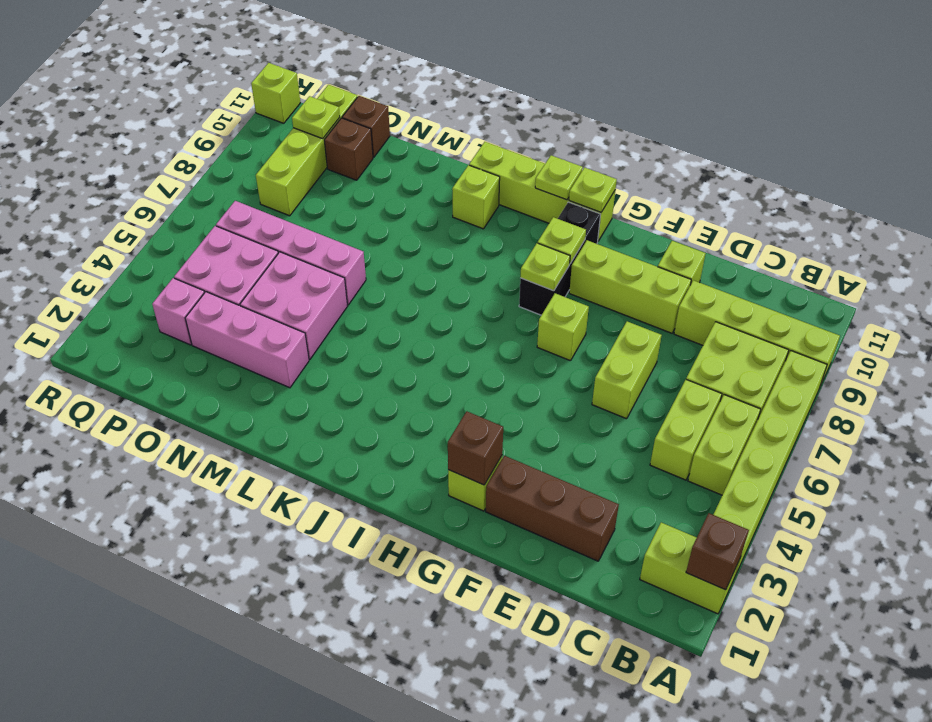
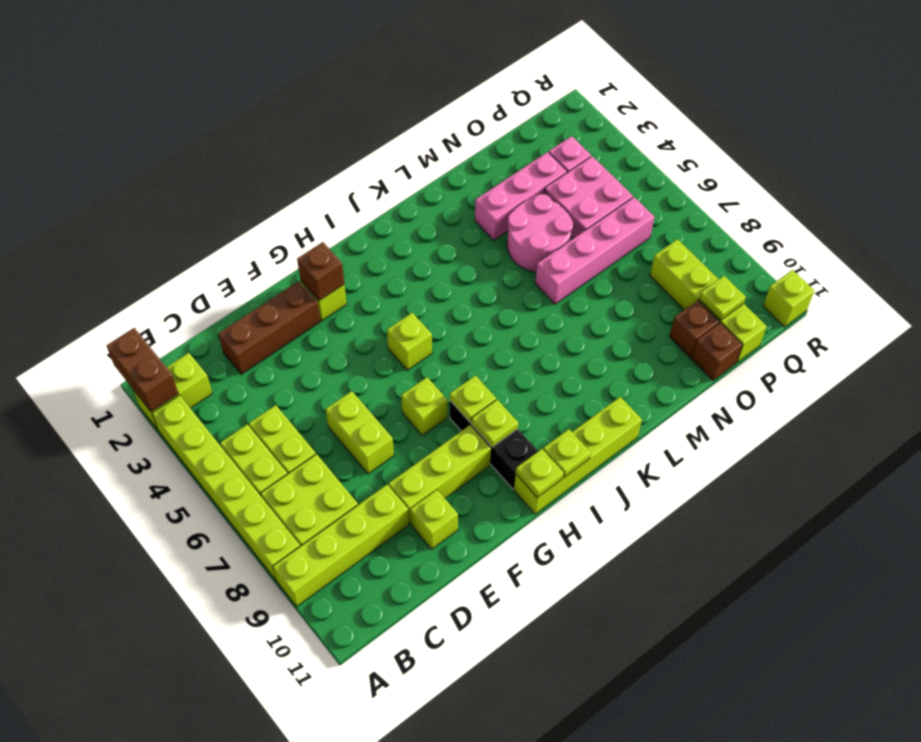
brown brick A2 level 2 -> brown brick A1:A2 level 2
lime brick K10 level 1 -> lime brick H5 level 1
pink brick M4:N5 level 1 -> pink round brick M4:N5 level 1

